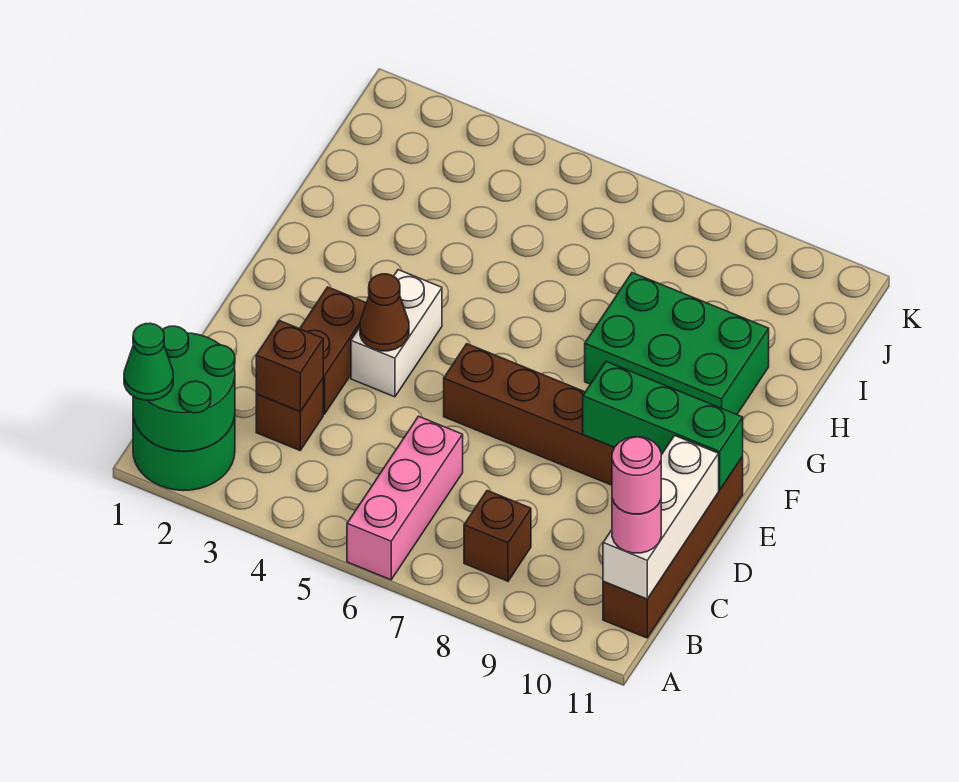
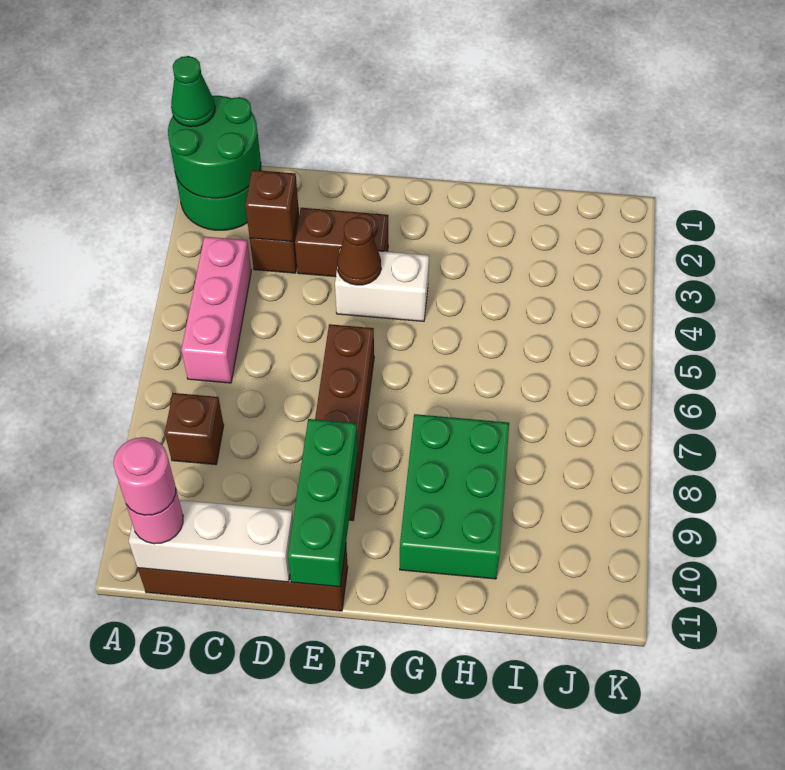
pink brick A6:C6 level 1 -> pink brick B4:B6 level 1

